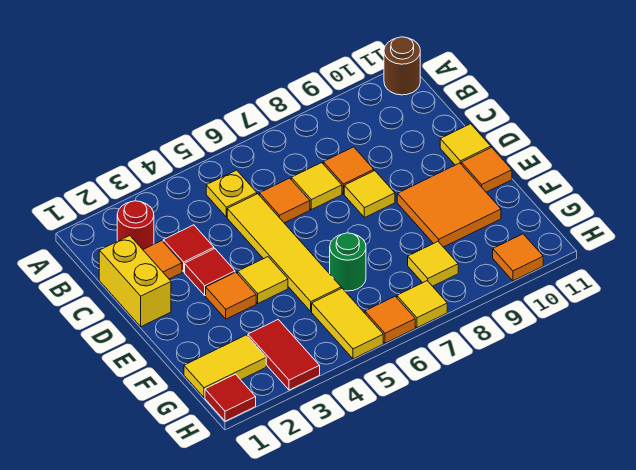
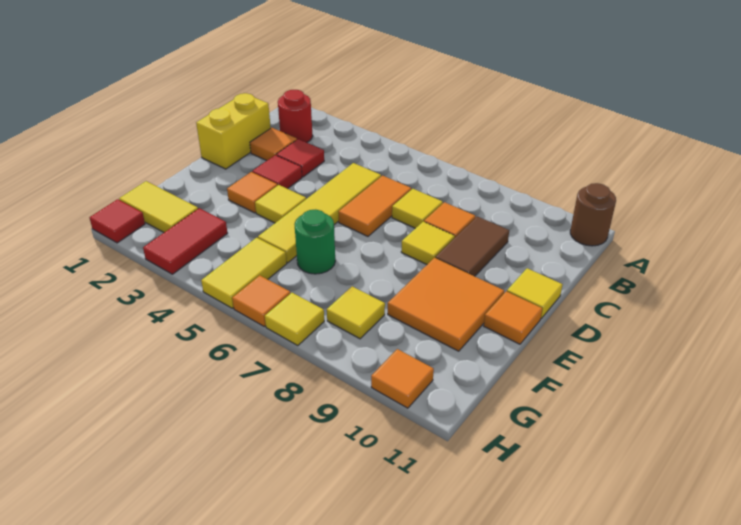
yellow plate B5 level 1 -> none
orange tile C6 level 1 -> orange tile C6:D6 level 1
none -> brown tile C9:D9 level 1

